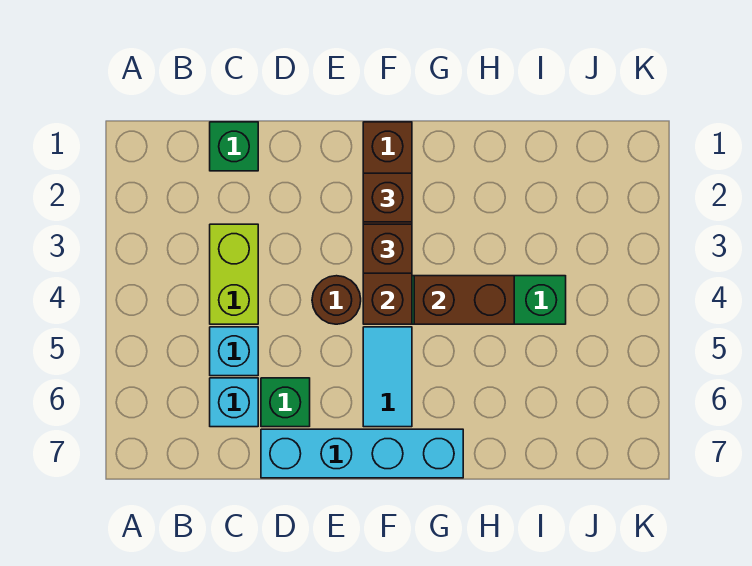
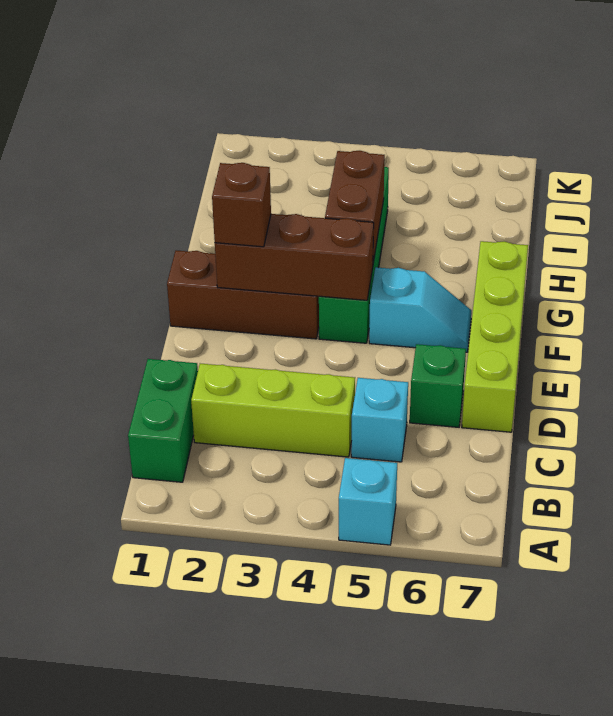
green brick C1 level 1 -> green brick B1:C1 level 1
lime brick C3:C4 level 1 -> lime brick C2:C4 level 1
cyan brick C6 level 1 -> cyan brick A5 level 1
cyan brick D7:G7 level 1 -> lime brick D7:G7 level 1
brown round brick E4 level 1 -> none
brown brick F3 level 3 -> none
cyan tile F5:F6 level 1 -> cyan slope F5:F6 level 1 top 5

